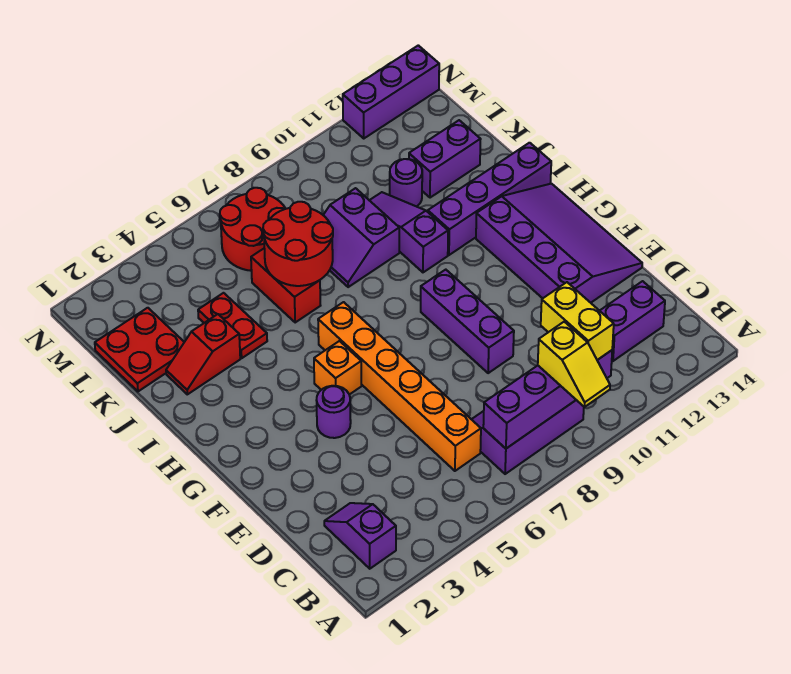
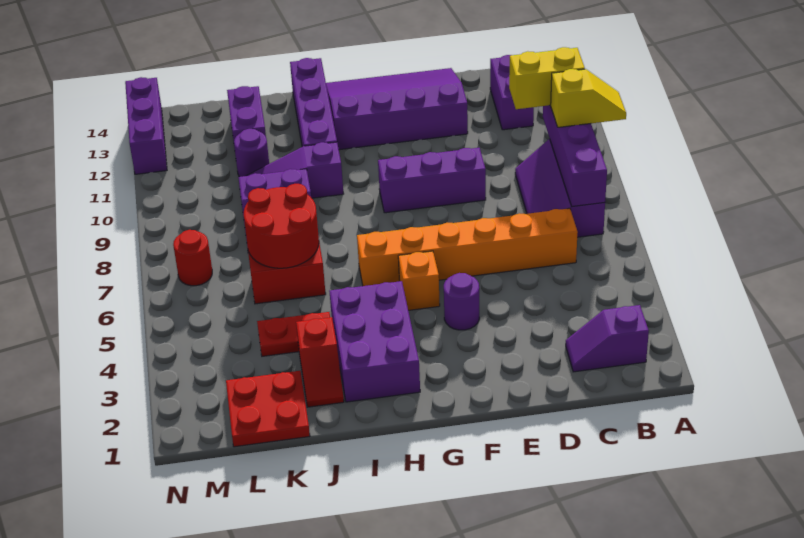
none -> purple brick H2:I4 level 1
red round brick L6:M7 level 1 -> red round brick M7 level 1

